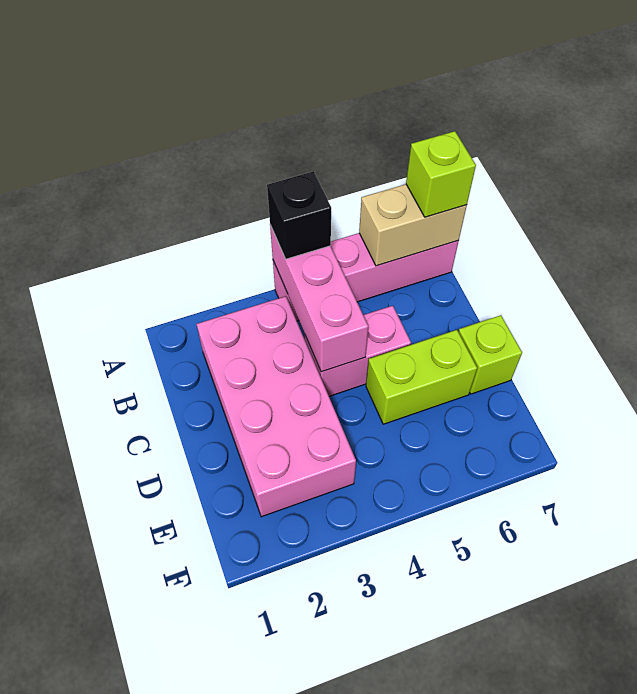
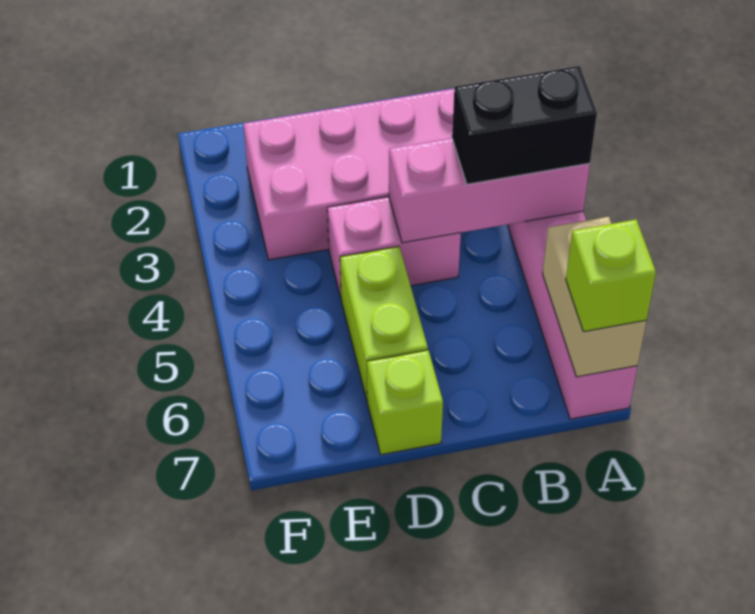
black brick A4 level 3 -> black brick A4:B4 level 3
pink brick C4:C5 level 1 -> pink brick C4:D4 level 1

